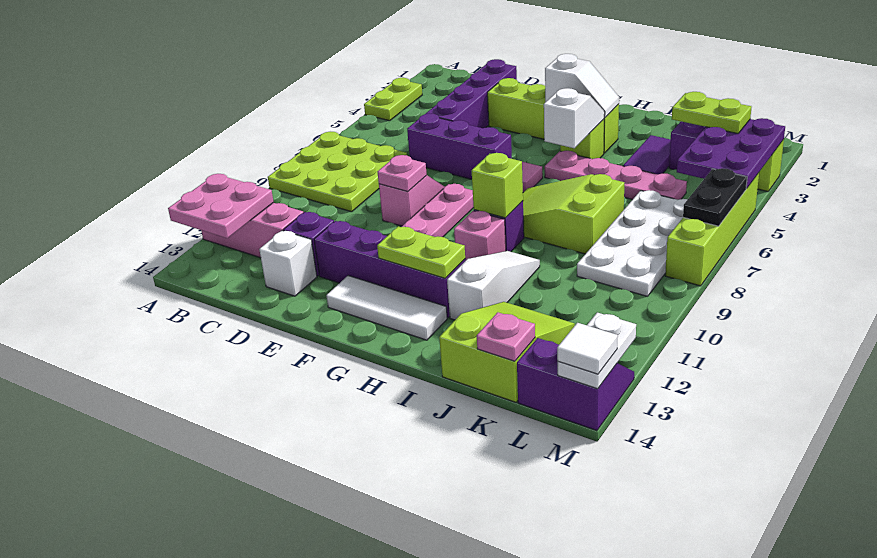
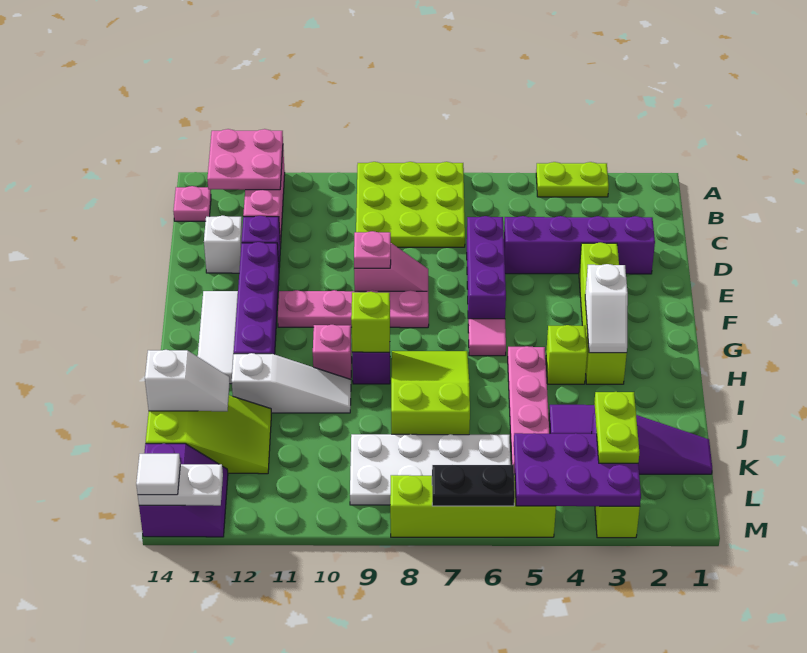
lime plate G12:H12 level 2 -> none
white slope H4:H5 level 2 top 5 -> white slope J13:J14 level 2 top 14
pink plate K14 level 2 -> pink plate B14 level 1

